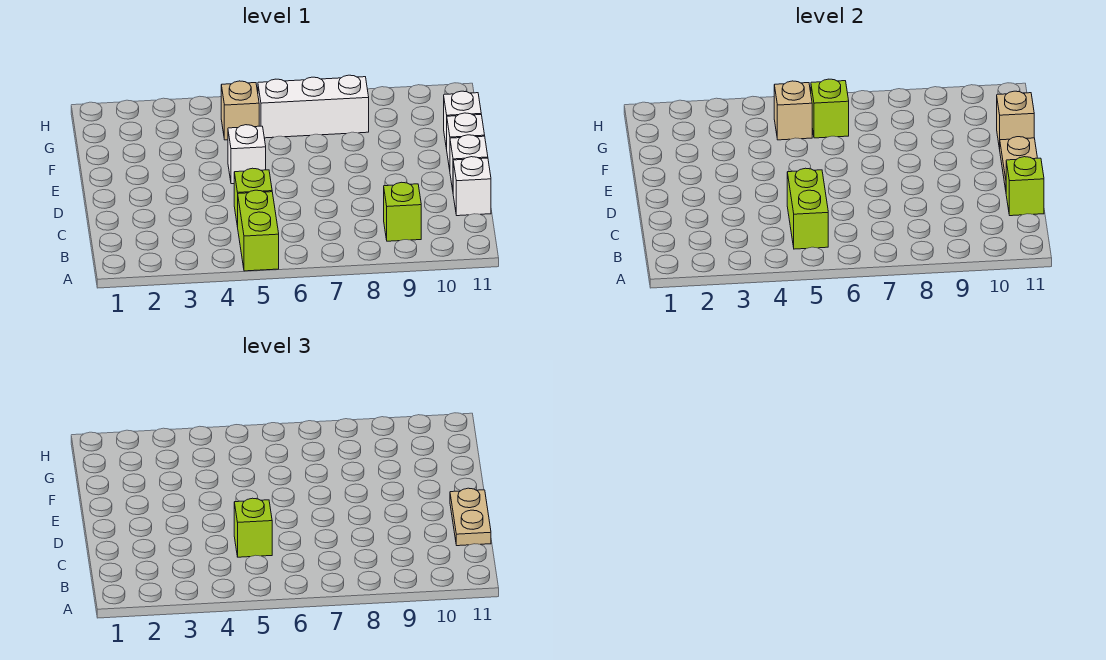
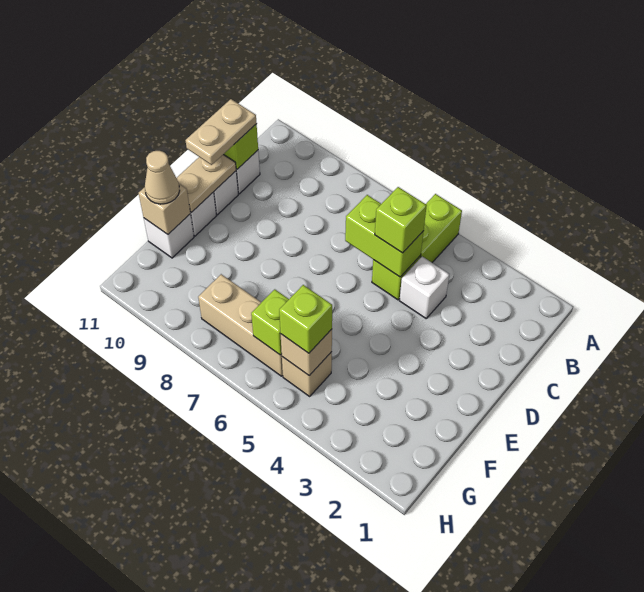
lime brick B5:C5 level 2 -> lime brick C5:C6 level 2
lime brick B9 level 1 -> lime brick G5 level 3
white brick E5 level 1 -> white brick C4 level 1
none -> tan cone F11 level 3
white brick G6:G8 level 1 -> tan brick G6:G8 level 1

